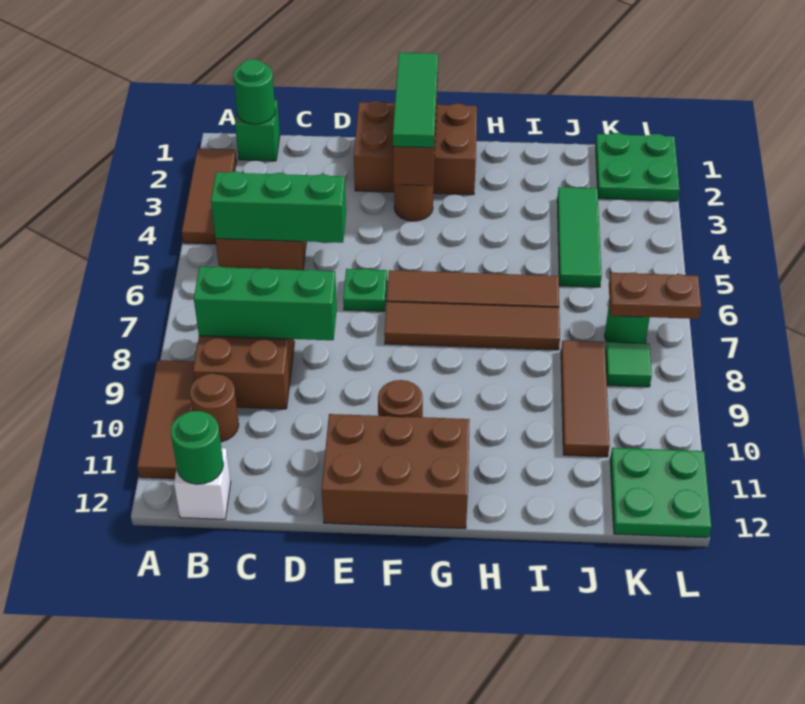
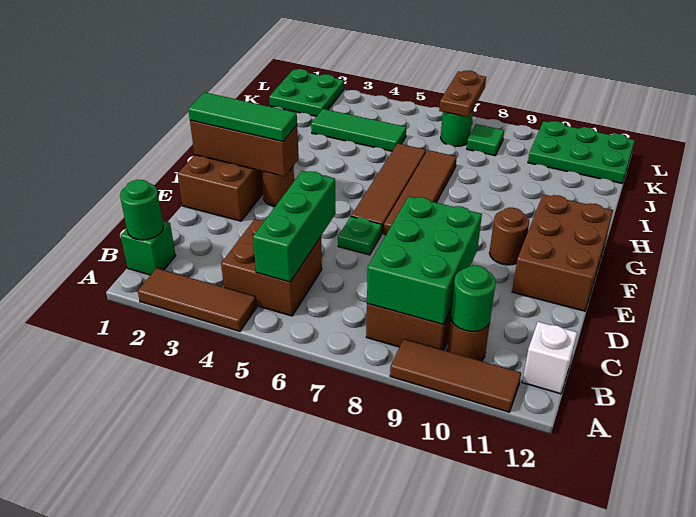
green brick B8:D8 level 2 -> green brick B8:D9 level 2
green round brick B12 level 2 -> green round brick B10 level 2
brown tile J8:J10 level 1 -> none
green plate K11:L12 level 1 -> green plate K10:L12 level 1

